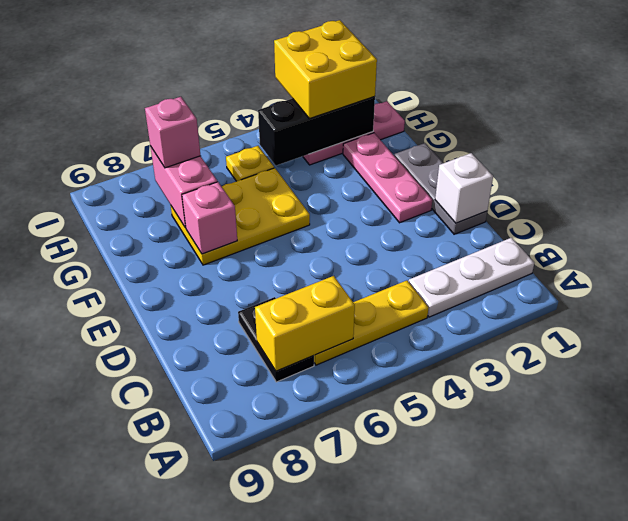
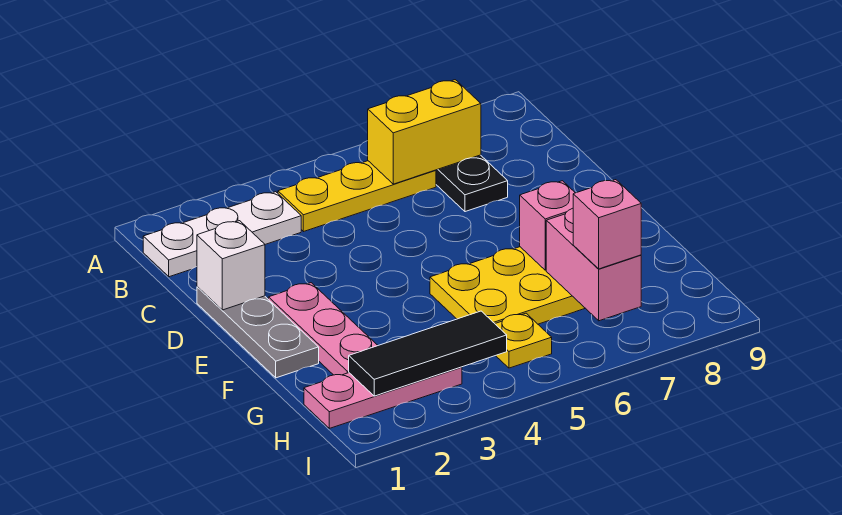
black brick H2:H4 level 2 -> black tile H2:H4 level 2
yellow brick H2:I3 level 3 -> none

